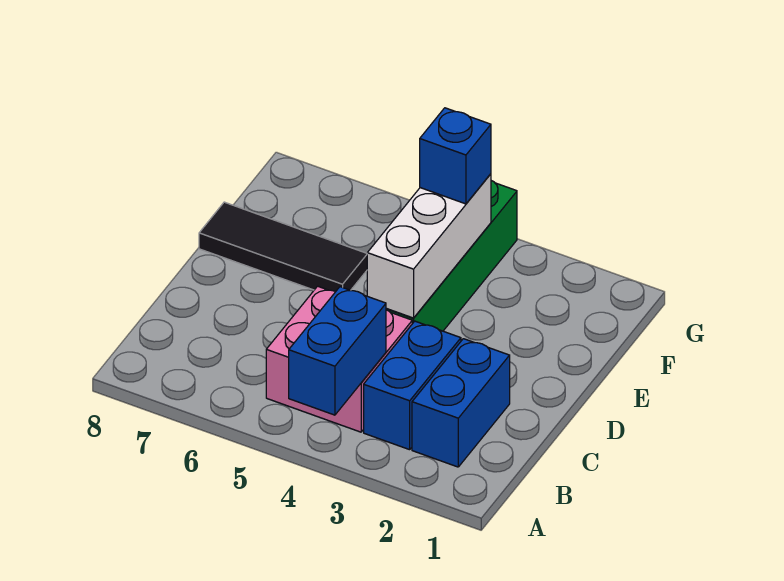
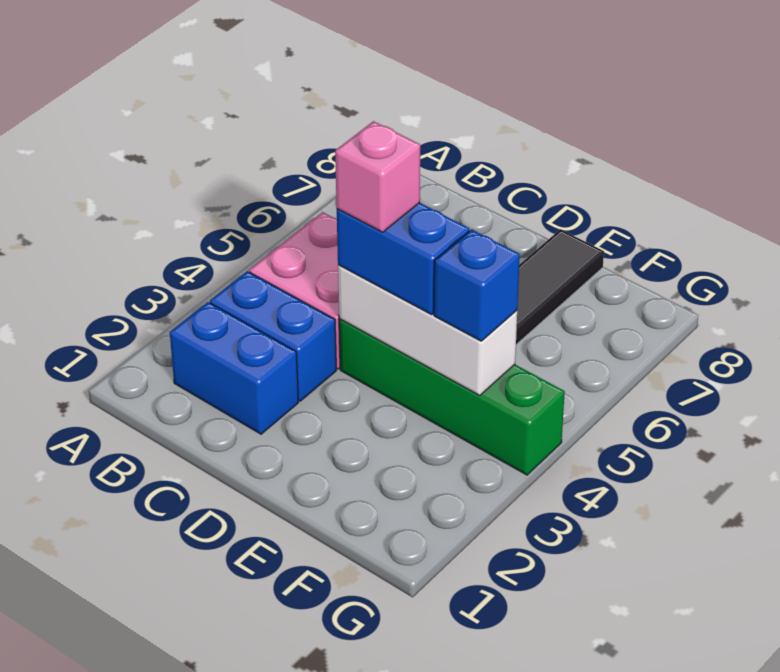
blue brick A4:B4 level 2 -> blue brick D4:E4 level 3
none -> pink brick D4 level 4

